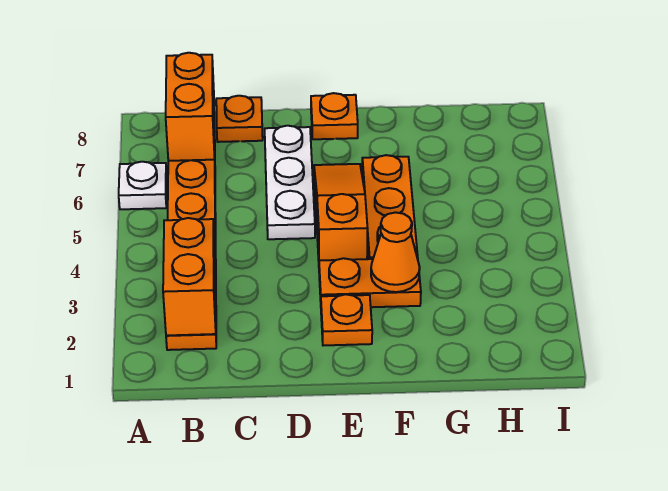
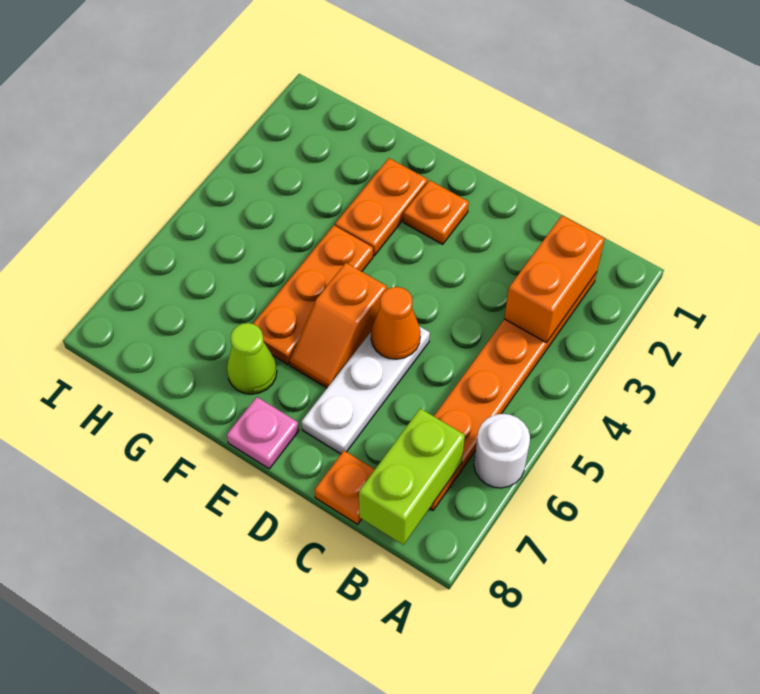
white plate A6 level 1 -> white round brick A6 level 1
orange brick B7:B8 level 2 -> lime brick B7:B8 level 2
orange plate E3:F3 level 1 -> orange plate F2:F3 level 1
orange slope E4:E6 level 1 top 4 -> orange slope E5:E6 level 1 top 5
orange plate E8 level 1 -> pink plate E8 level 1
orange cone F3 level 2 -> orange cone D5 level 2
none -> lime cone F7 level 1

